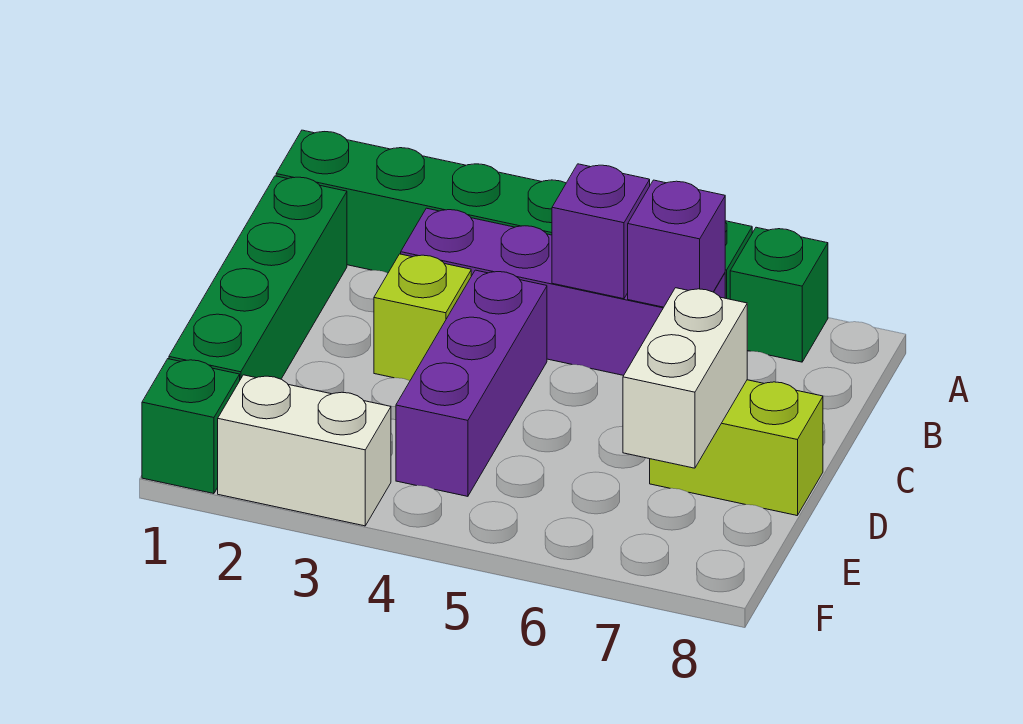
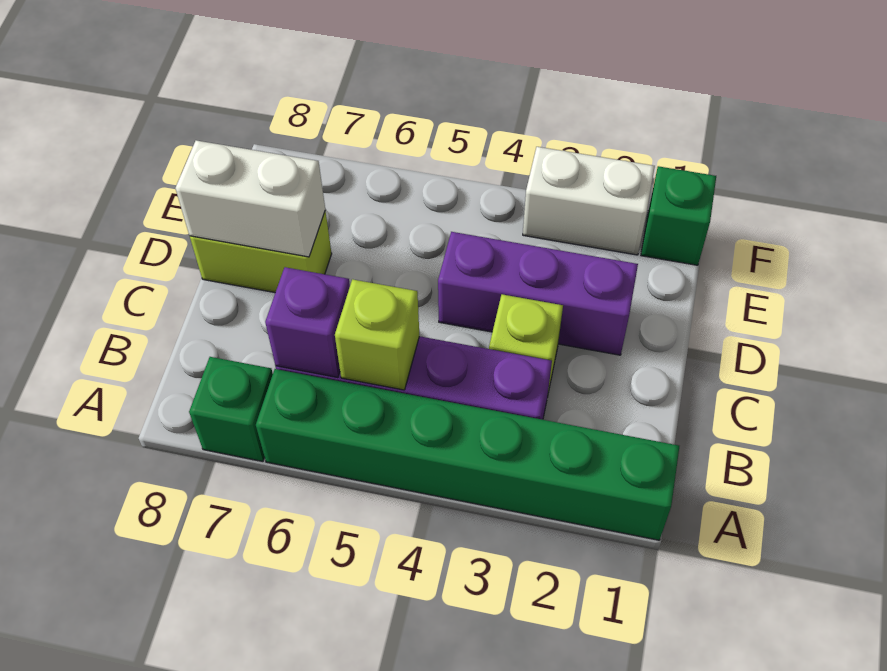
green brick B1:E1 level 1 -> none
purple brick B5 level 2 -> lime brick B5 level 2
purple brick C4:E4 level 1 -> purple brick D2:D4 level 1
white brick D7:E7 level 2 -> white brick D7:D8 level 2

